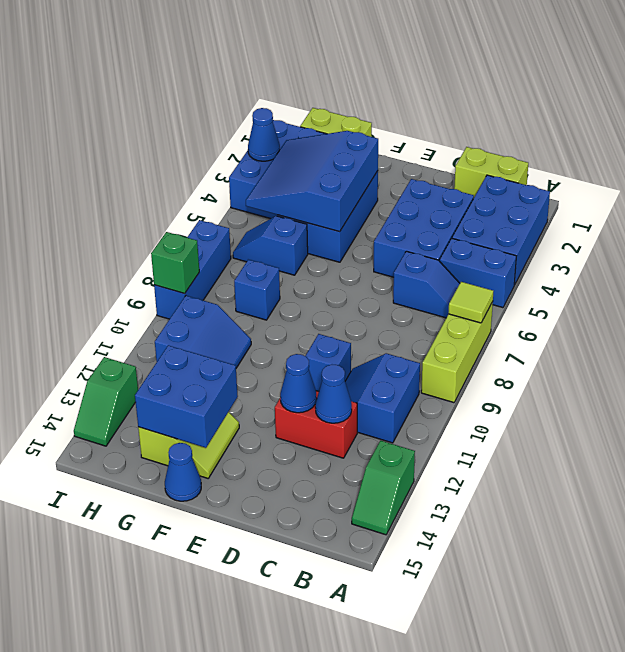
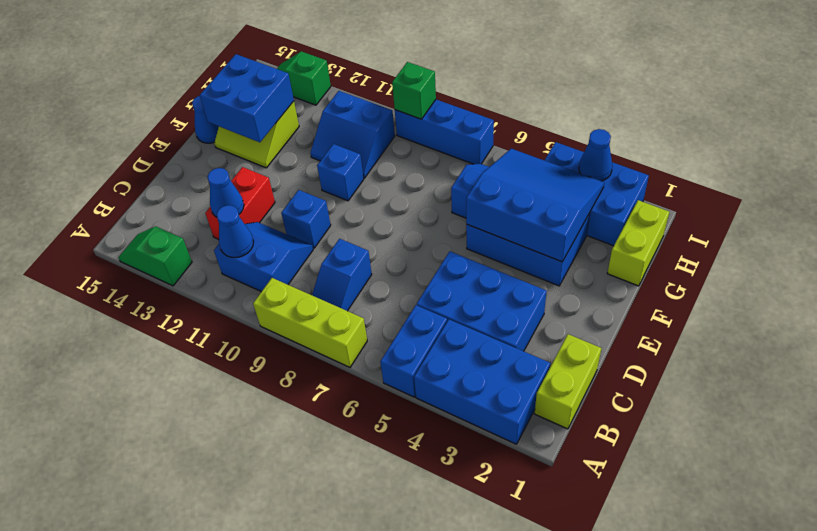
lime tile A7 level 2 -> none
blue slope B6:C6 level 1 top C -> blue slope B8:C8 level 1 top C
blue cone D12 level 2 -> blue cone B11 level 2
blue brick G8 level 1 -> blue brick F10 level 1

